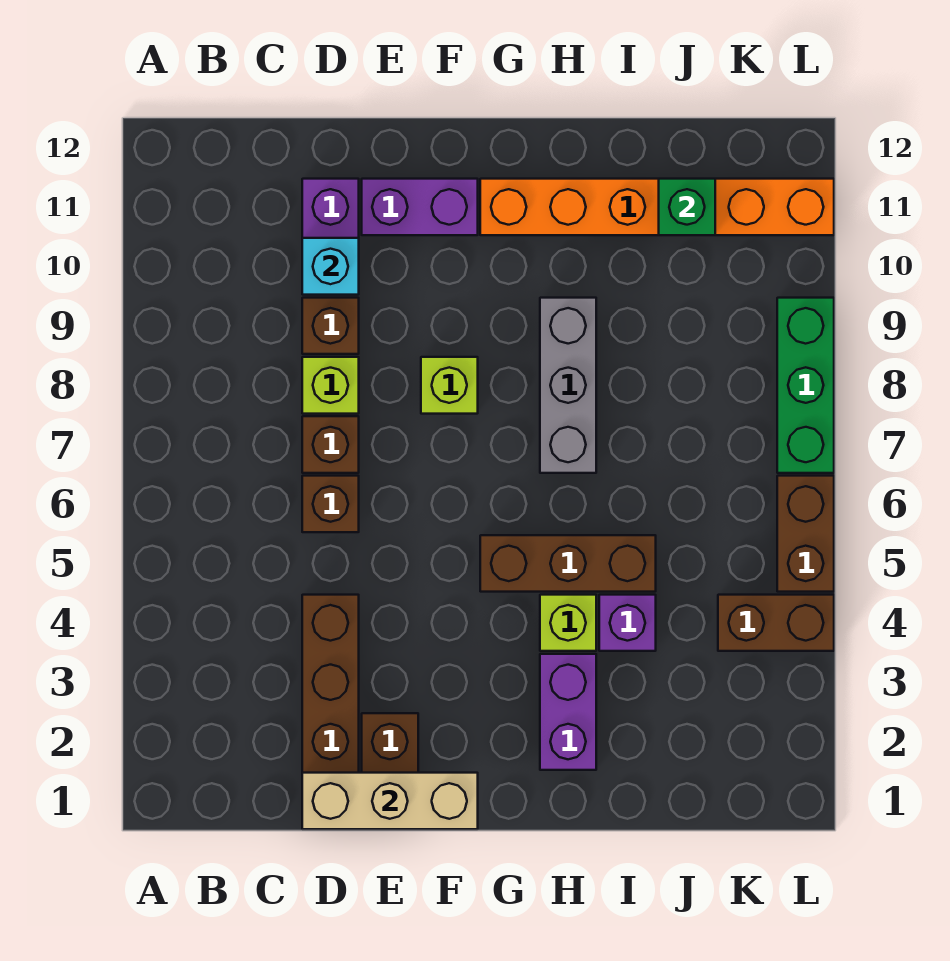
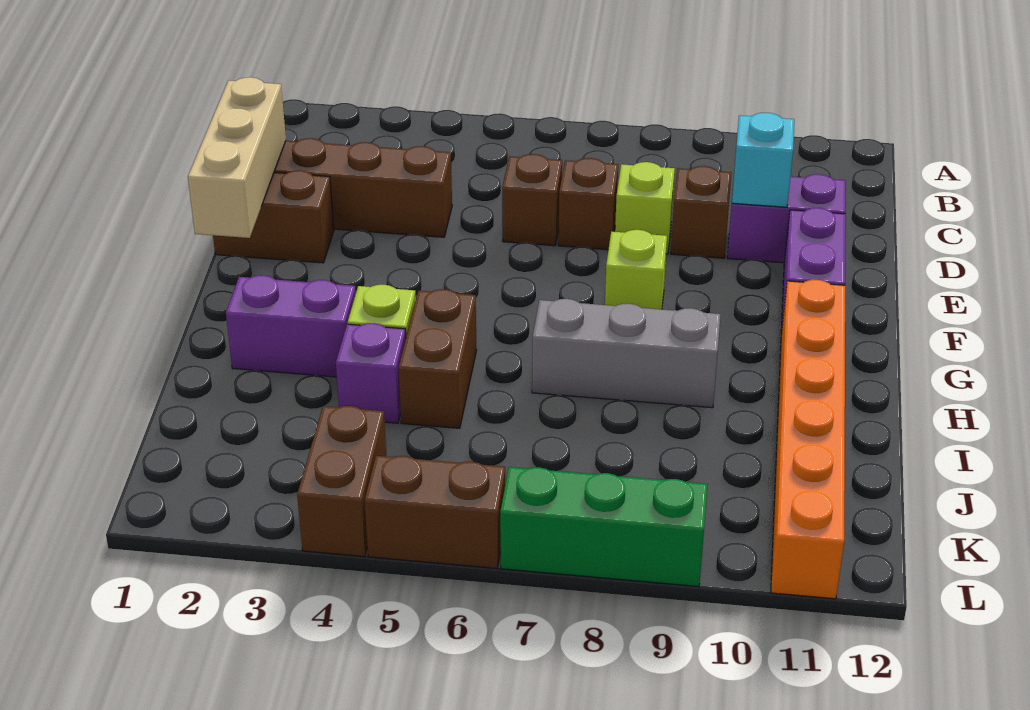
brown brick G5:I5 level 1 -> brown brick H5:I5 level 1
green brick J11 level 2 -> none

